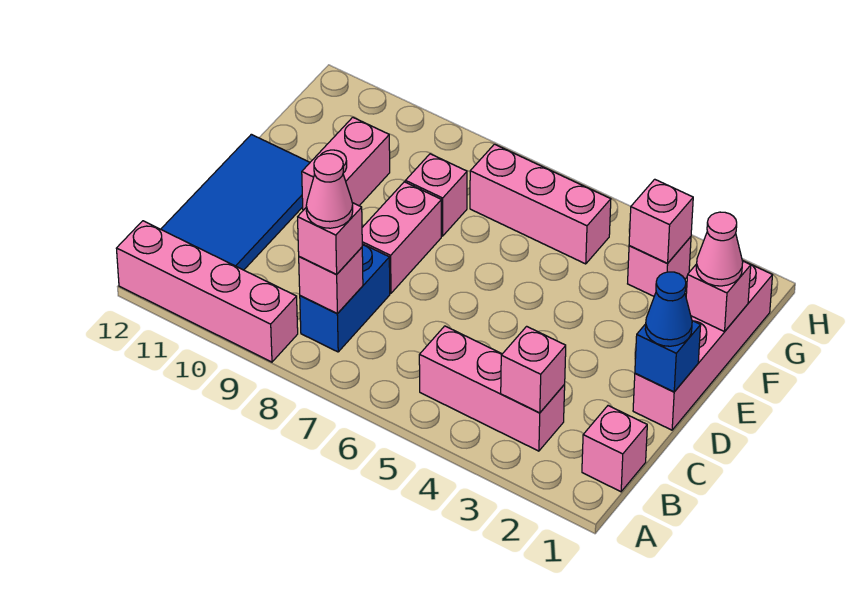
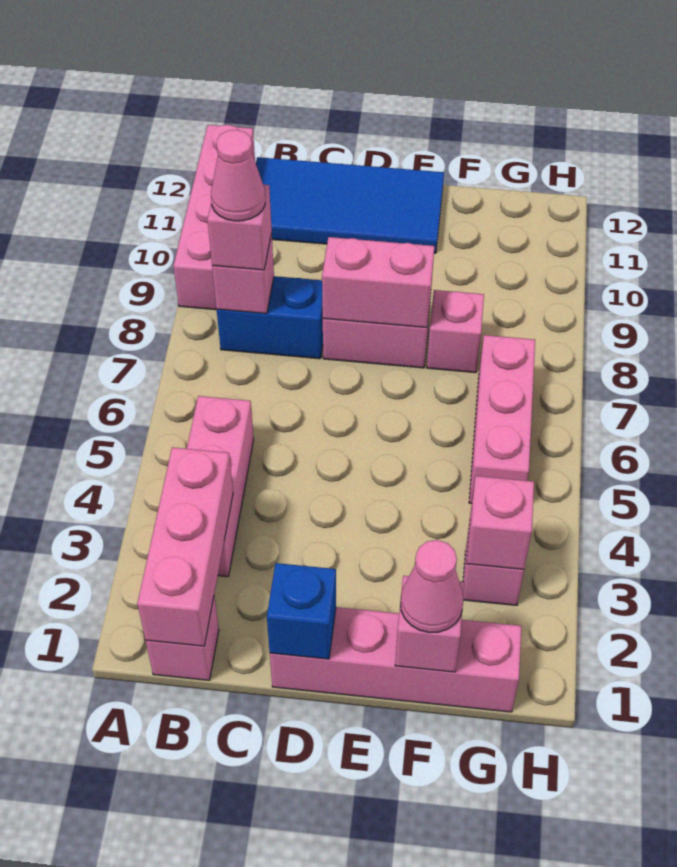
pink brick B3 level 2 -> pink brick B1:B3 level 2
blue cone D1 level 3 -> none
pink brick E10:F10 level 1 -> pink brick D8:E8 level 2

